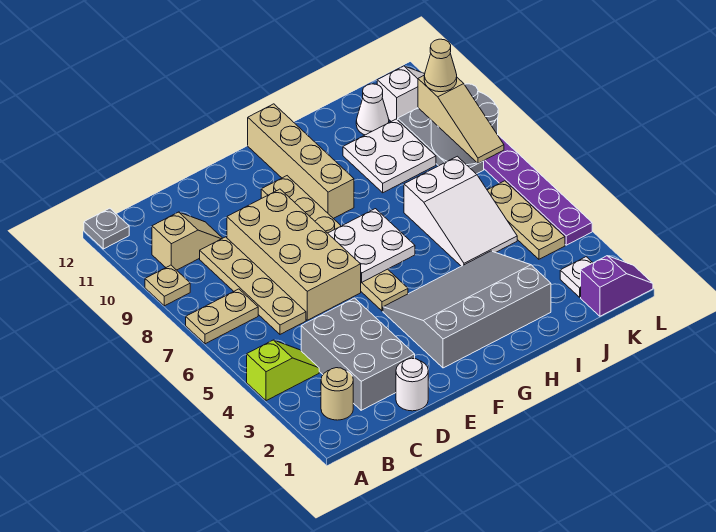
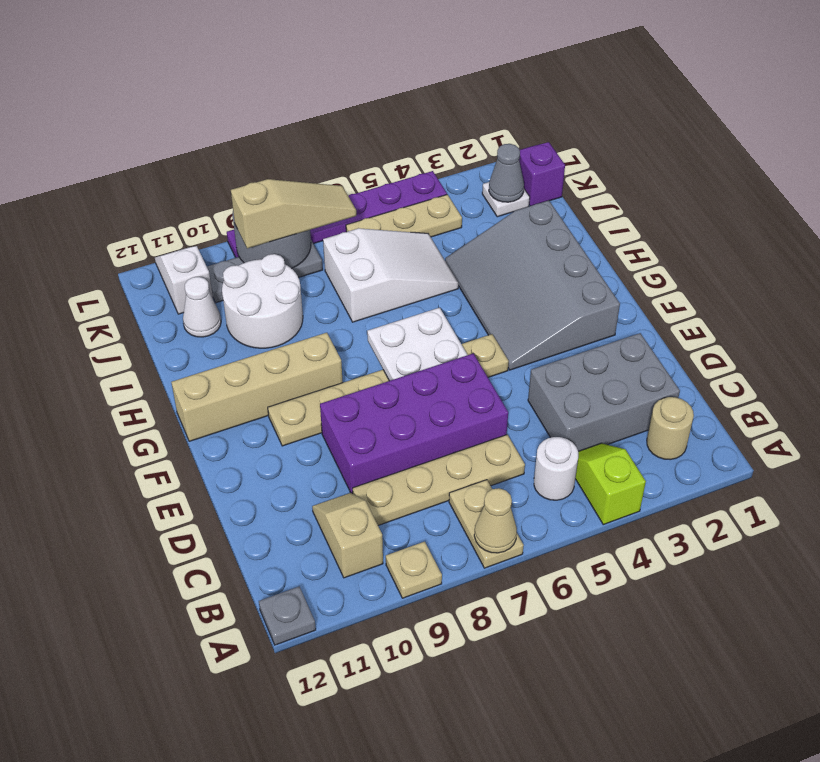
white round brick D1 level 1 -> white round brick B5 level 1
tan brick D6:E9 level 1 -> purple brick D6:E9 level 1
white plate I9:J10 level 1 -> white round brick I9:J10 level 1
none -> grey cone K2 level 2
tan cone K9 level 4 -> tan cone A7 level 2

